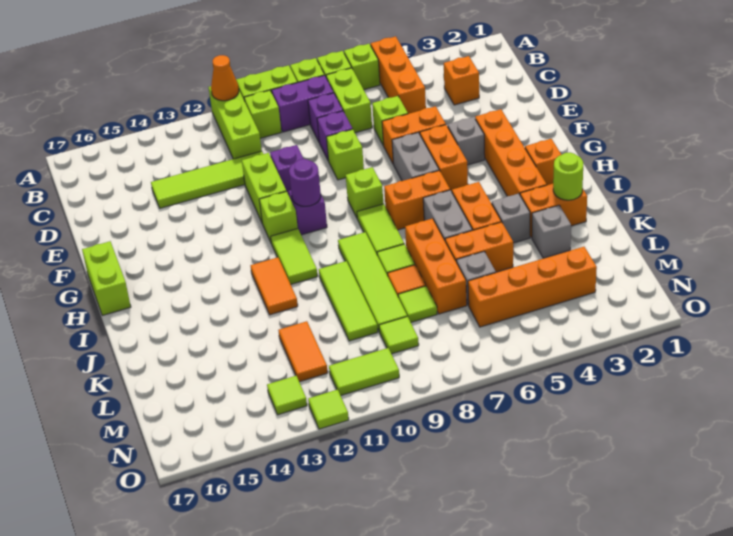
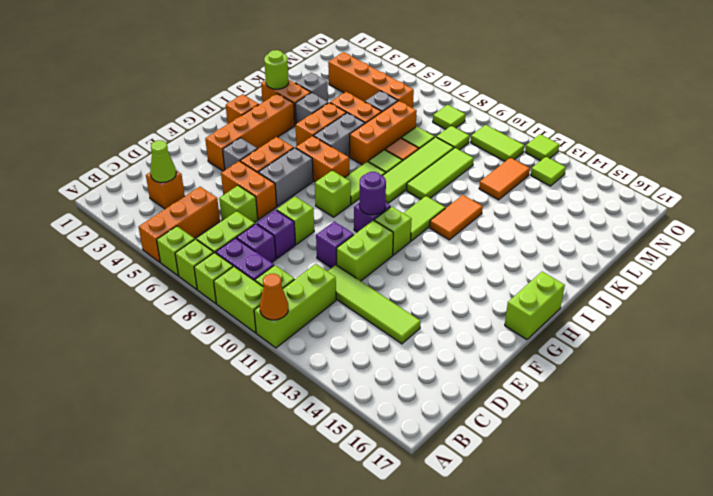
none -> lime cone C3 level 2
none -> lime tile N8 level 1

